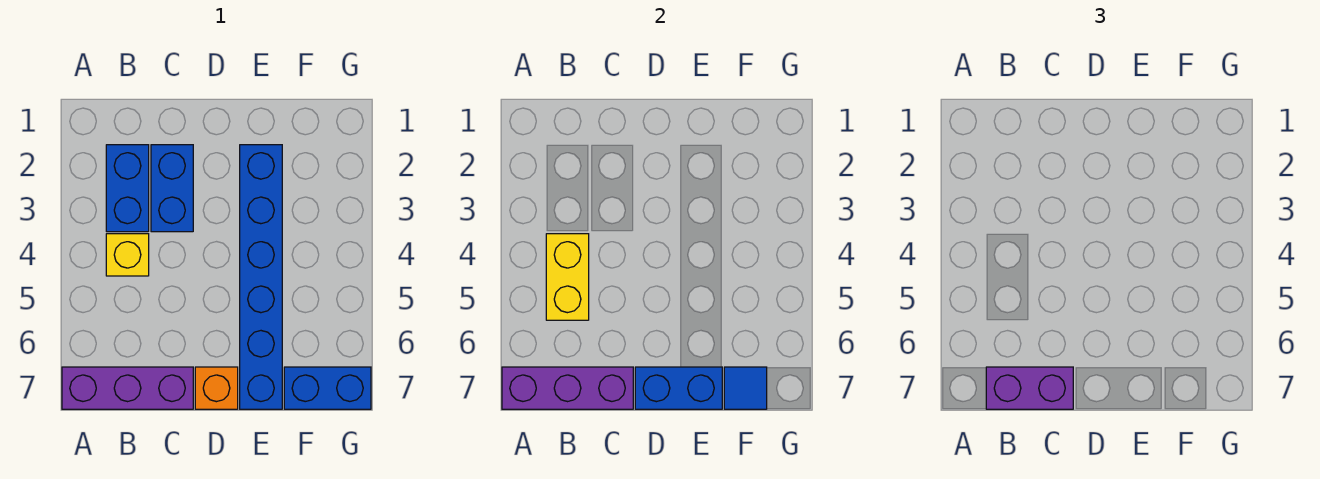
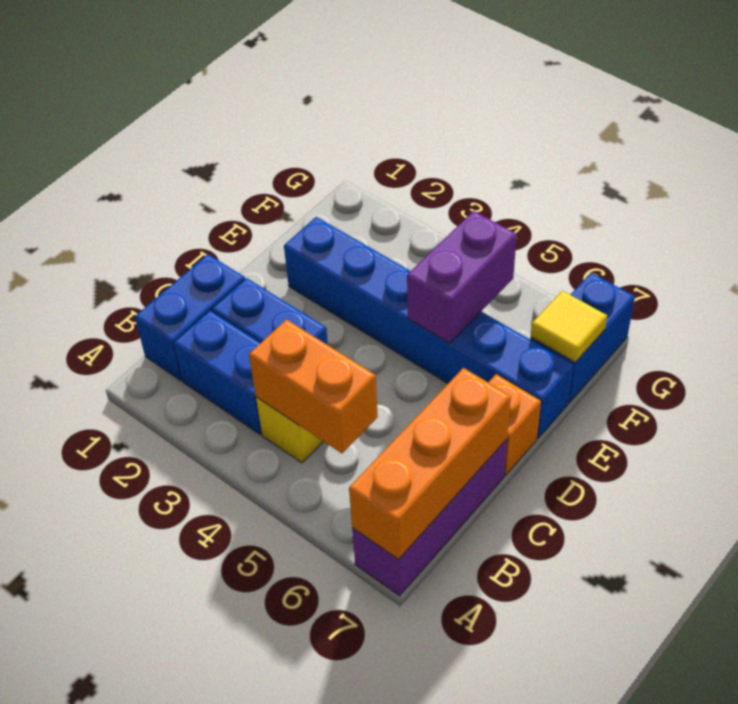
purple brick A7:C7 level 2 -> orange brick A7:C7 level 2
yellow brick B4:B5 level 2 -> orange brick B4:B5 level 2
purple brick B7:C7 level 3 -> purple brick E5:F5 level 2
blue brick D7:E7 level 2 -> blue brick B1:C1 level 1
blue tile F7 level 2 -> yellow tile F7 level 2

